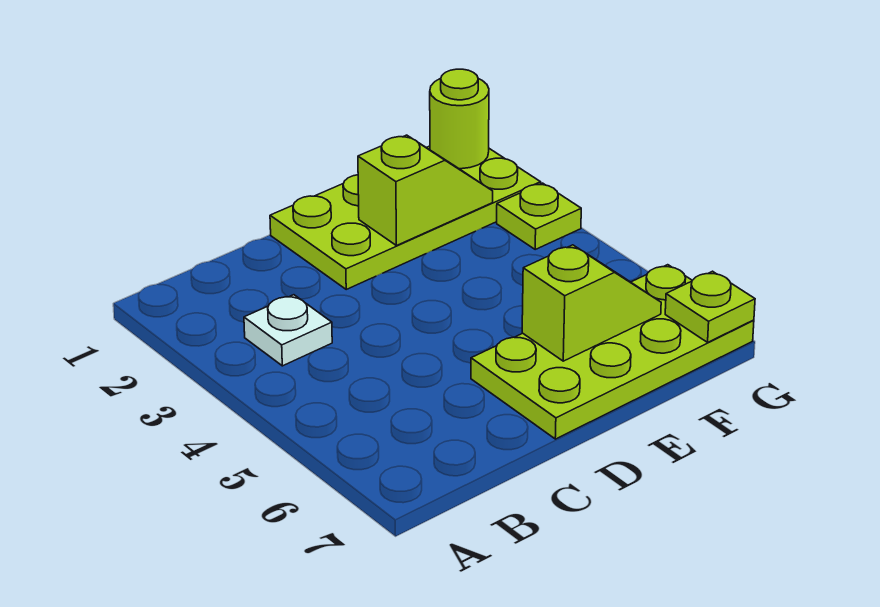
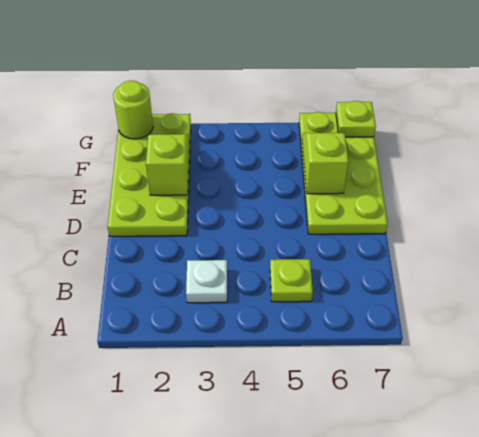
lime plate G3 level 1 -> lime plate B5 level 1

